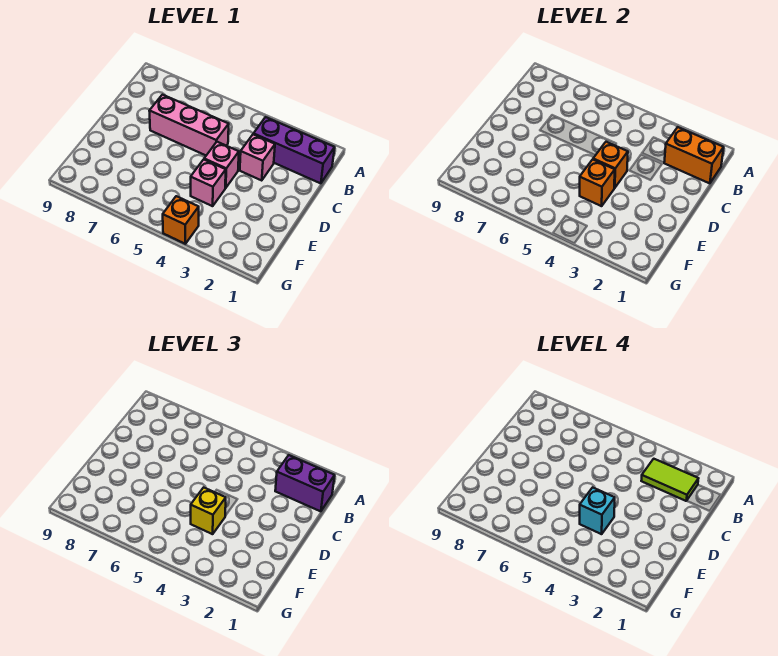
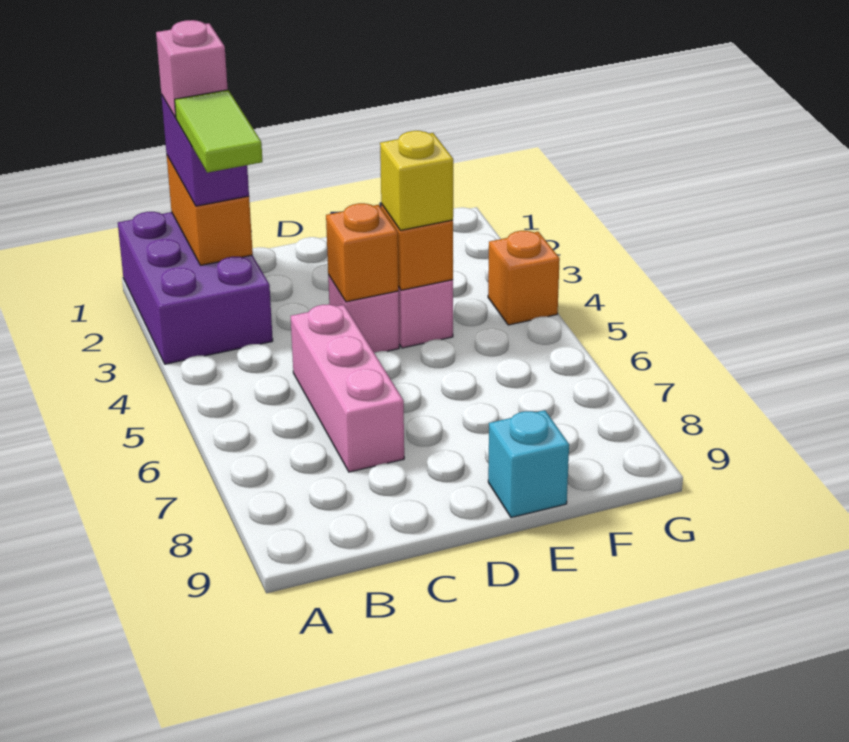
purple brick B1:B3 level 1 -> purple brick A1:B3 level 1
pink brick C3 level 1 -> pink brick B1 level 4
cyan brick E4 level 4 -> cyan brick E9 level 1

